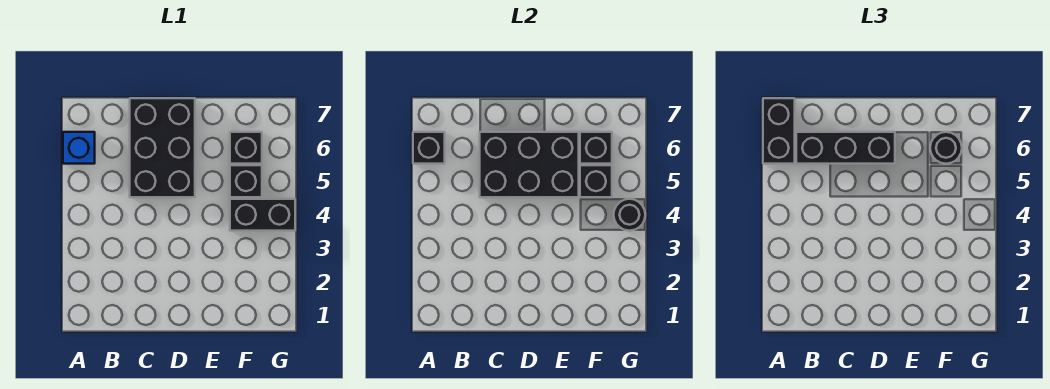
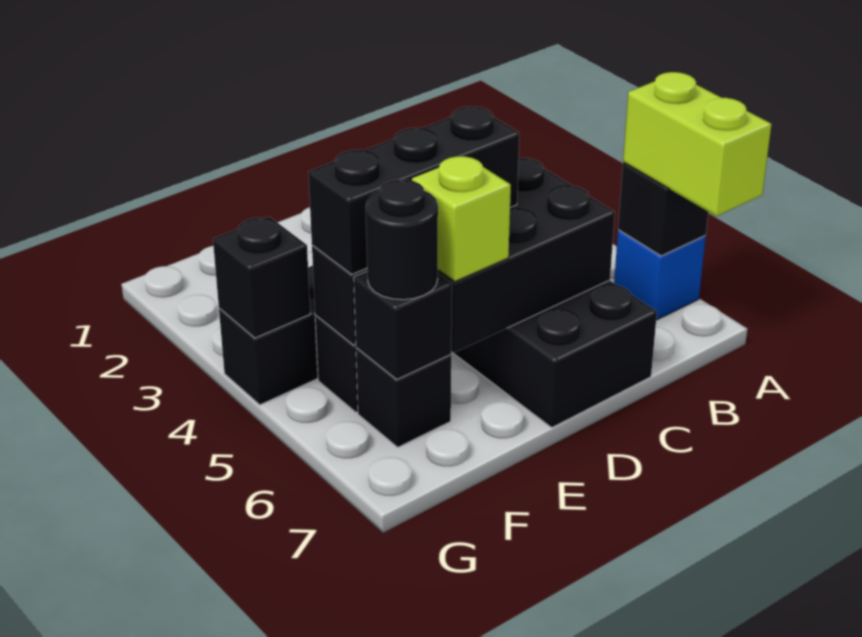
black brick A6:A7 level 3 -> lime brick A6:A7 level 3
black brick B6:D6 level 3 -> black brick D5:F5 level 3
none -> lime brick E6 level 3
black round brick G4 level 2 -> black brick G4 level 2

